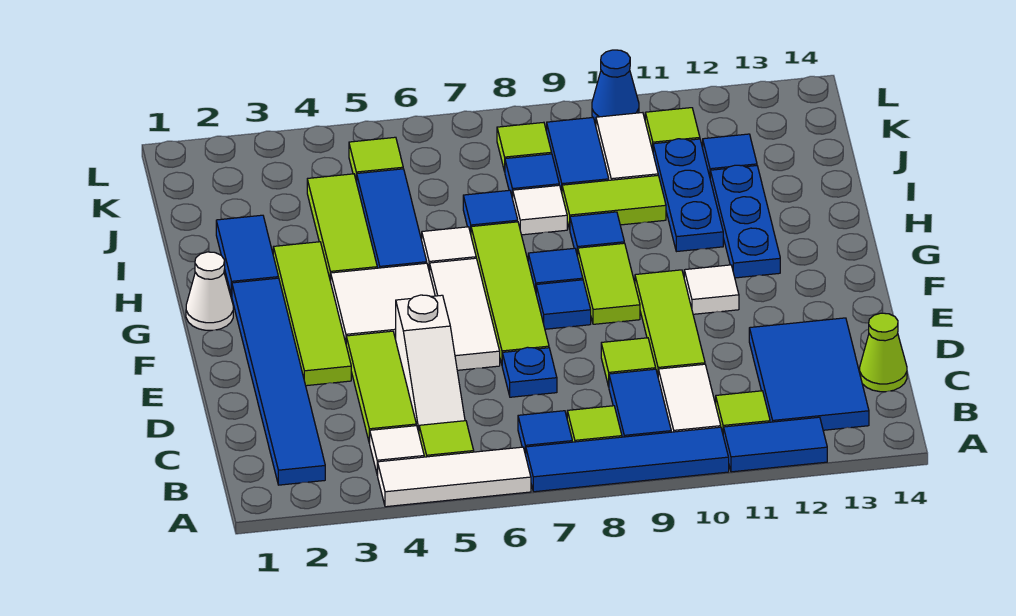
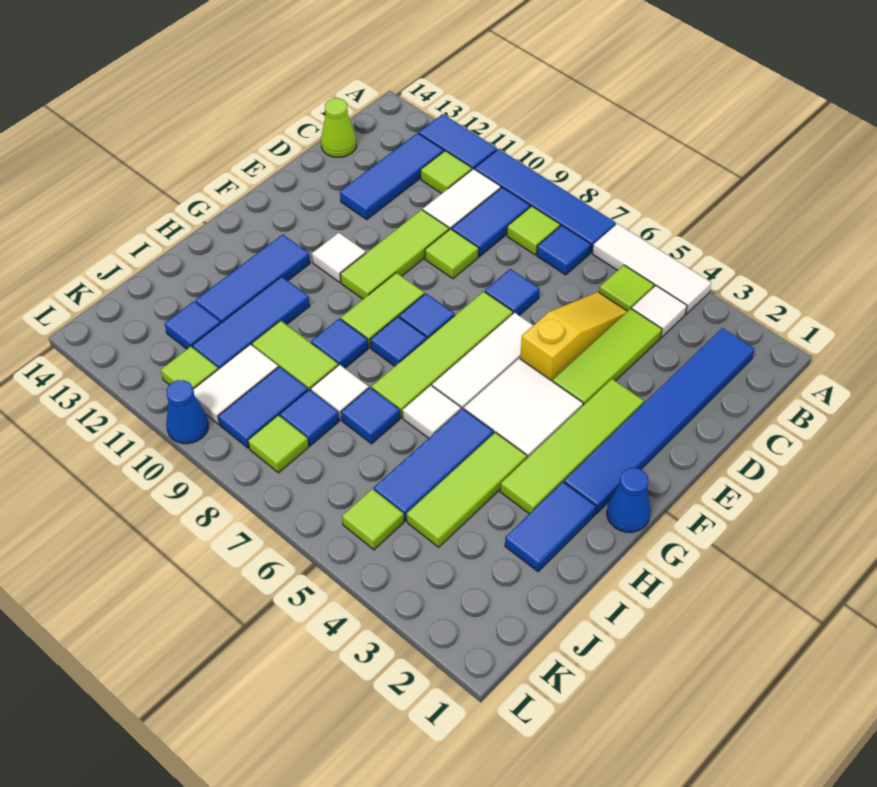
blue tile B12:D13 level 1 -> blue tile B12:D12 level 1
white slope C5:E5 level 1 top E -> yellow slope C5:E5 level 1 top E
blue plate D7 level 1 -> blue tile D7 level 1
white cone G1 level 1 -> blue cone G1 level 1
blue plate G12:I12 level 1 -> blue tile G12:I12 level 1
blue plate H11:J11 level 1 -> blue tile H11:J11 level 1

